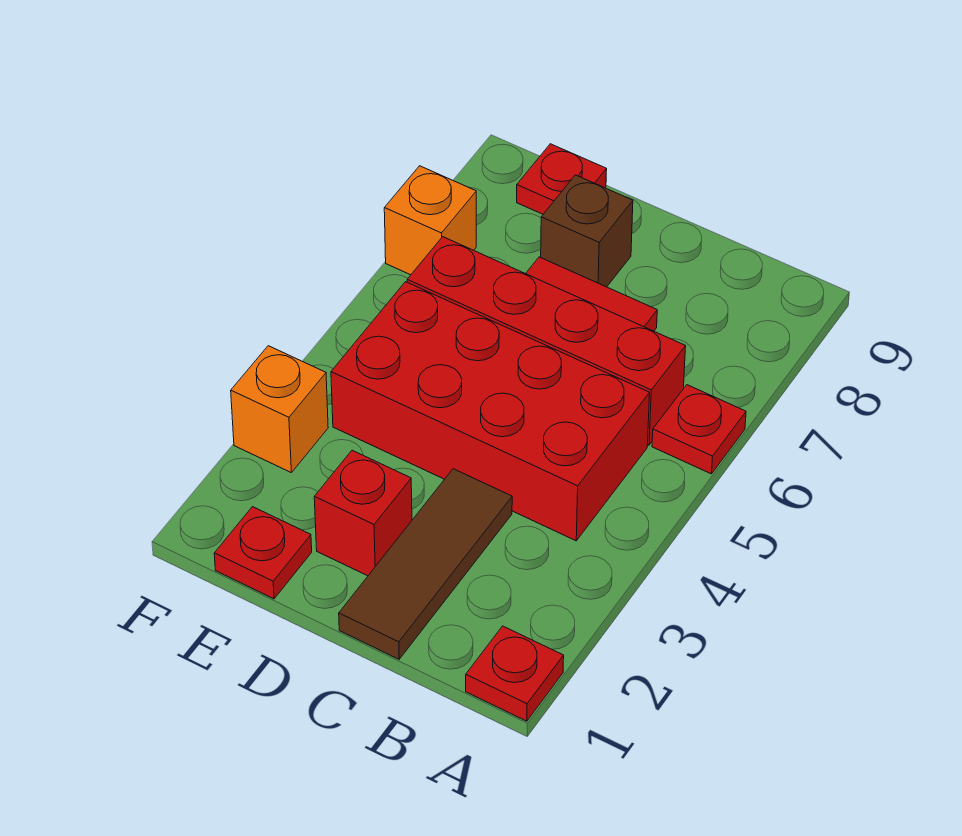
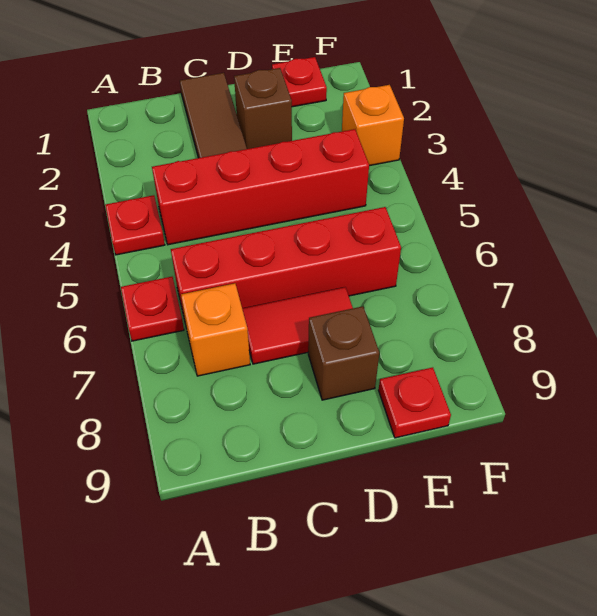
red plate A1 level 1 -> red plate A4 level 1
red brick B4:E5 level 1 -> red brick B4:E4 level 1
red brick D2 level 1 -> brown brick D2 level 1
orange brick F7 level 1 -> orange brick B7 level 1

